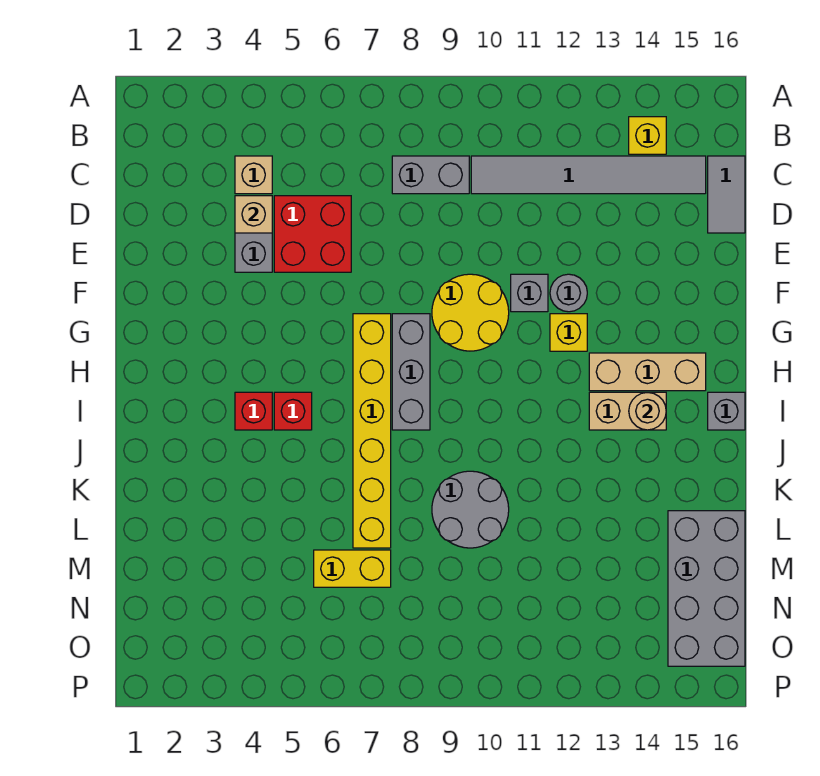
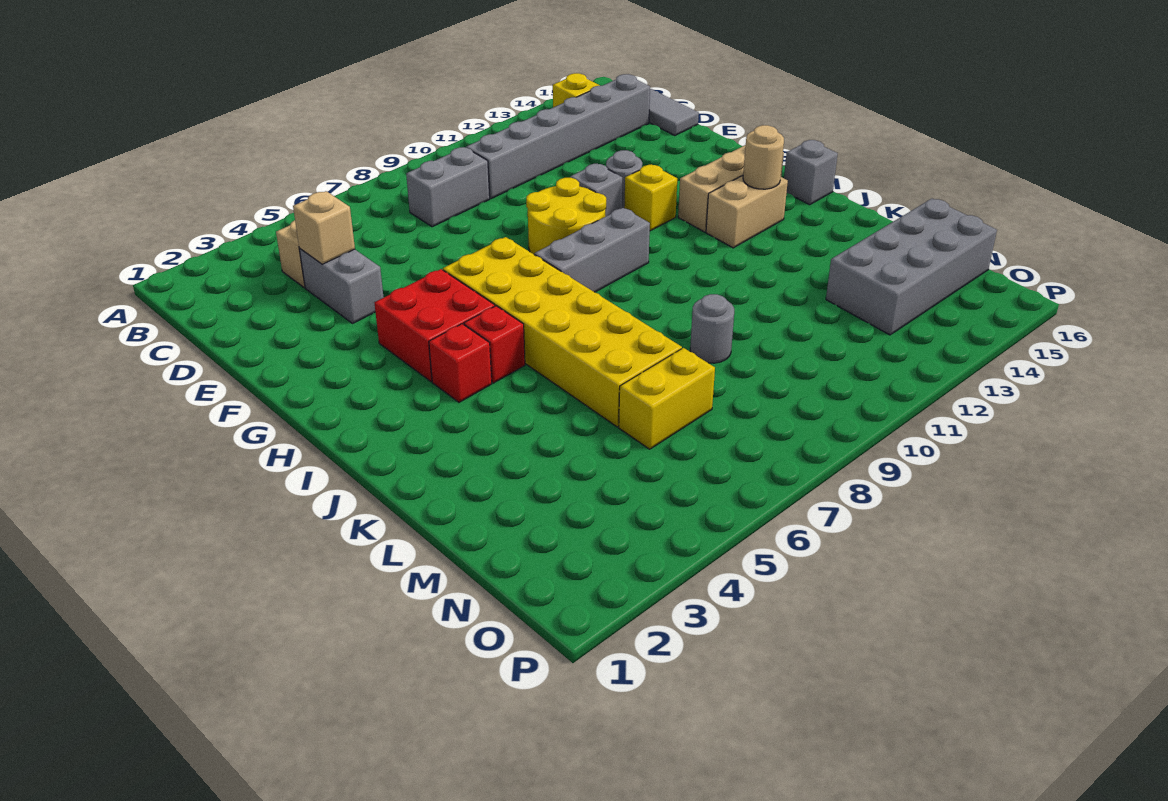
grey tile C10:C15 level 1 -> grey brick C10:C15 level 1
red brick D5:E6 level 1 -> red brick G4:H5 level 1
yellow brick G7:L7 level 1 -> yellow brick G6:L7 level 1
grey brick G8:I8 level 1 -> grey brick H8:H10 level 1
grey round brick K9:L10 level 1 -> grey round brick L9 level 1
grey brick L15:O16 level 1 -> grey brick M13:N16 level 1

